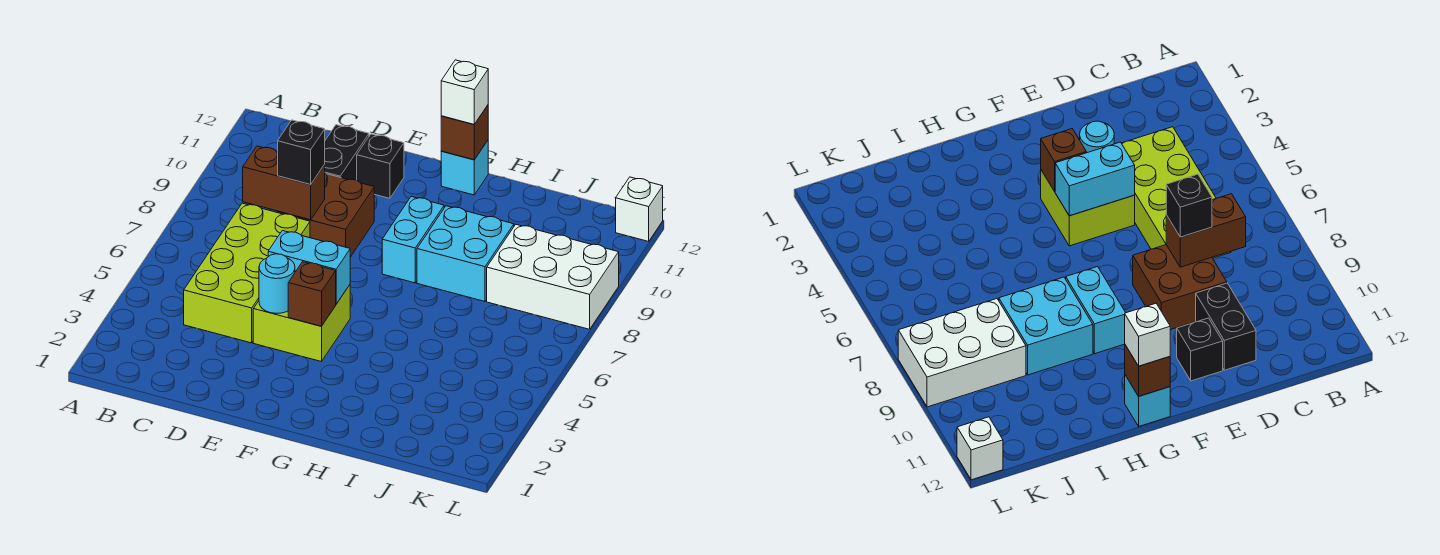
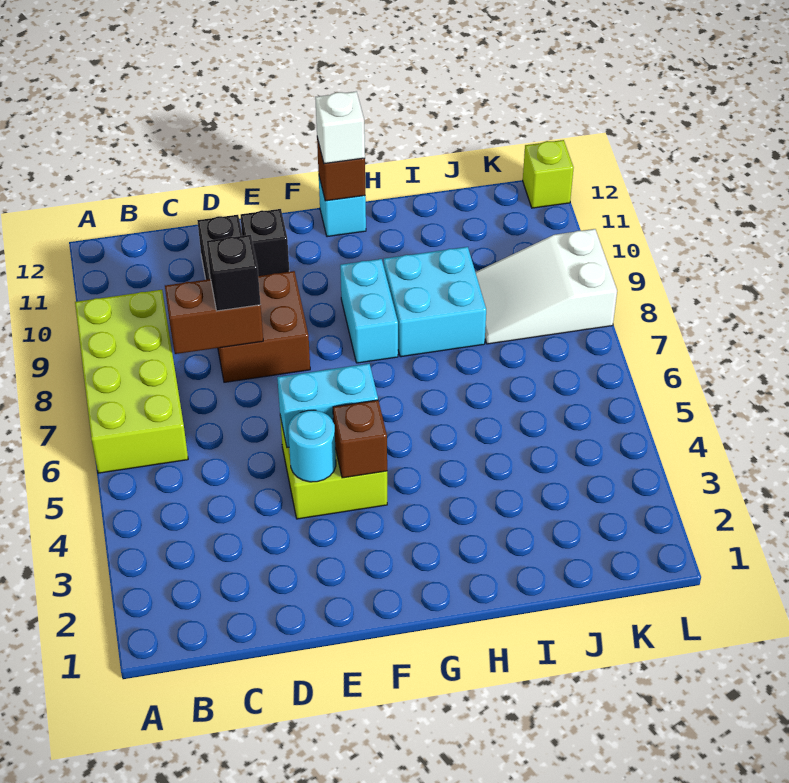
lime brick C4:D7 level 1 -> lime brick A6:B9 level 1
white brick J8:L9 level 1 -> white slope J8:L9 level 1 top L
white brick L12 level 1 -> lime brick L12 level 1

